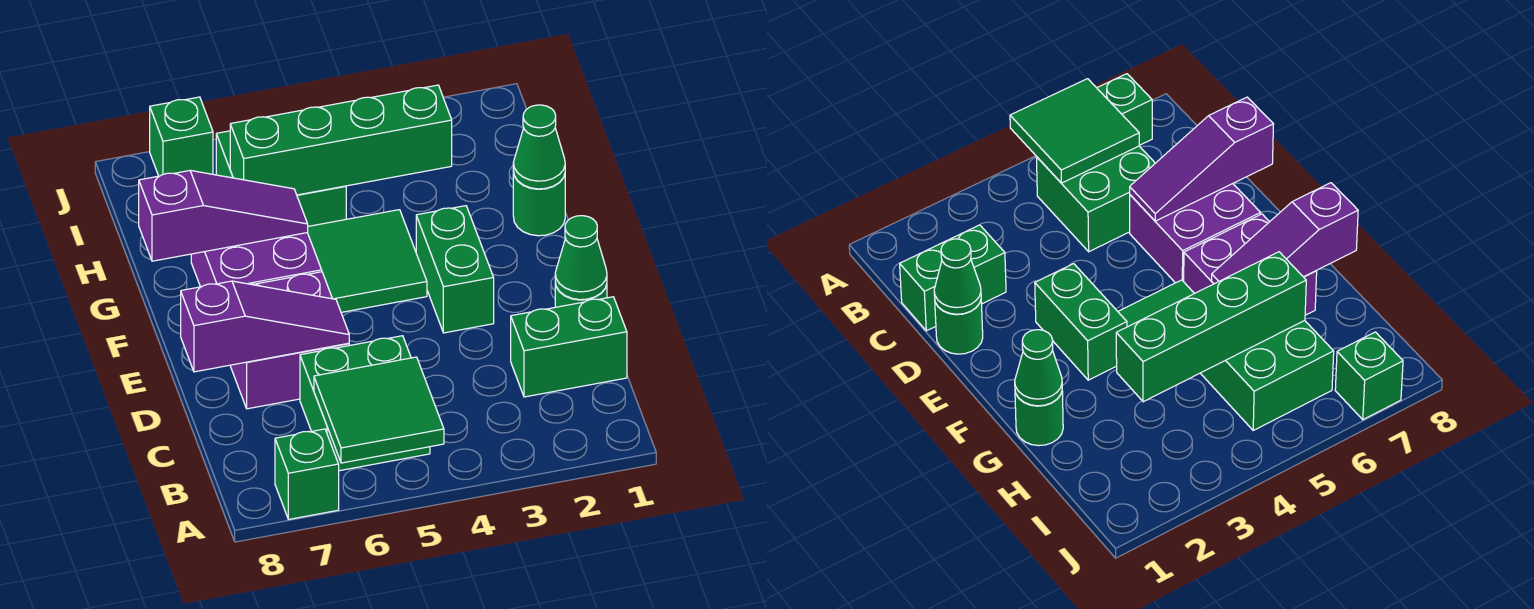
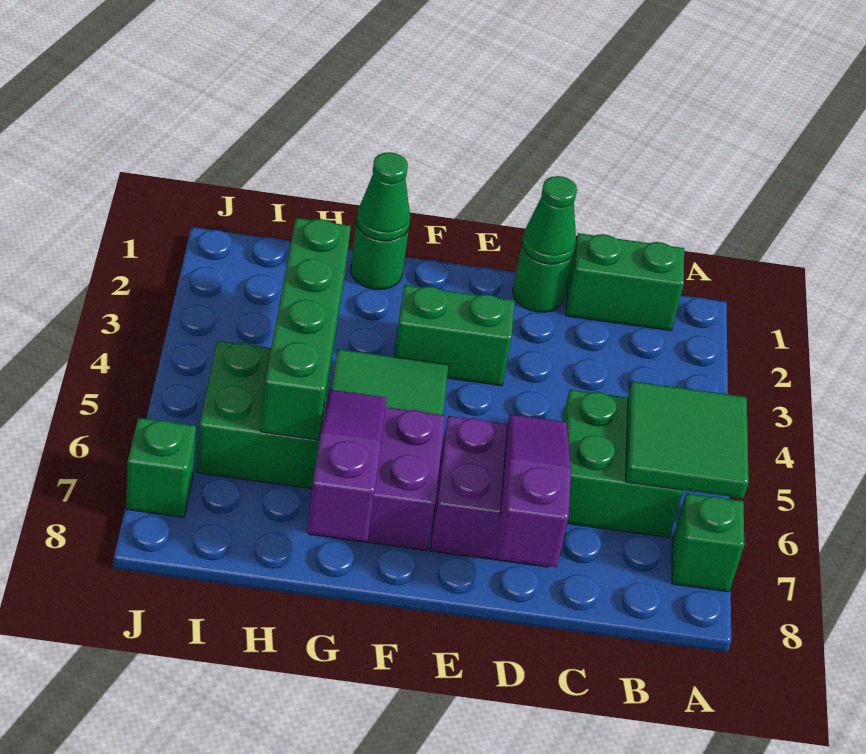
green brick C1:C2 level 1 -> green brick B1:C1 level 1

